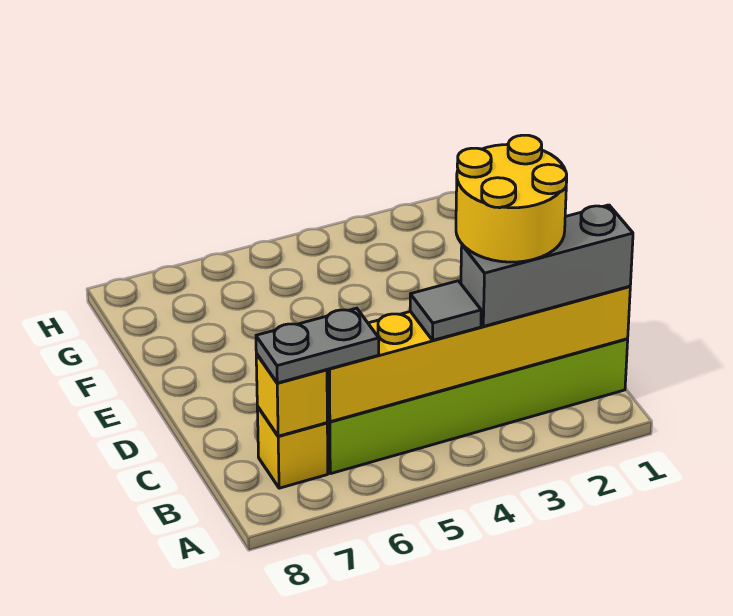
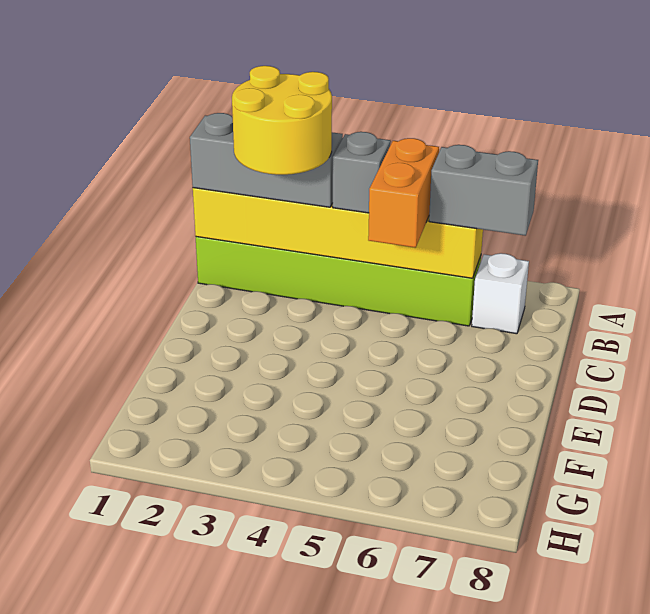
grey tile B4 level 3 -> grey brick B4 level 3
none -> orange brick B5:C5 level 3
grey plate B6:B7 level 3 -> grey brick B6:B7 level 3
yellow brick B7 level 1 -> white brick B7 level 1
yellow brick B7 level 2 -> none

